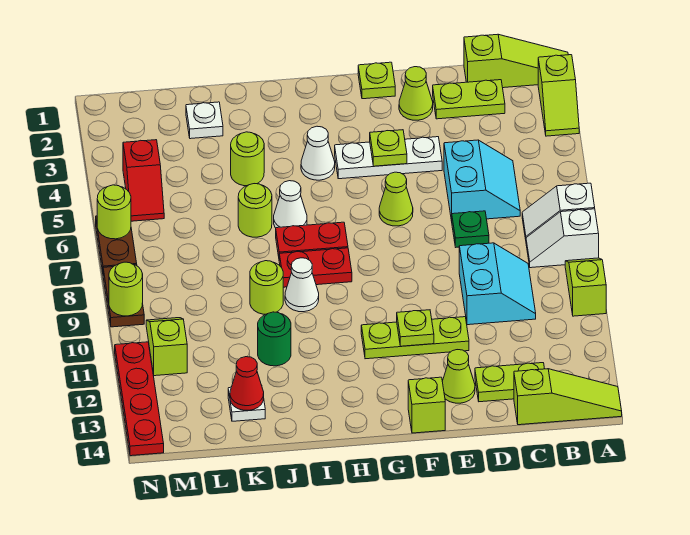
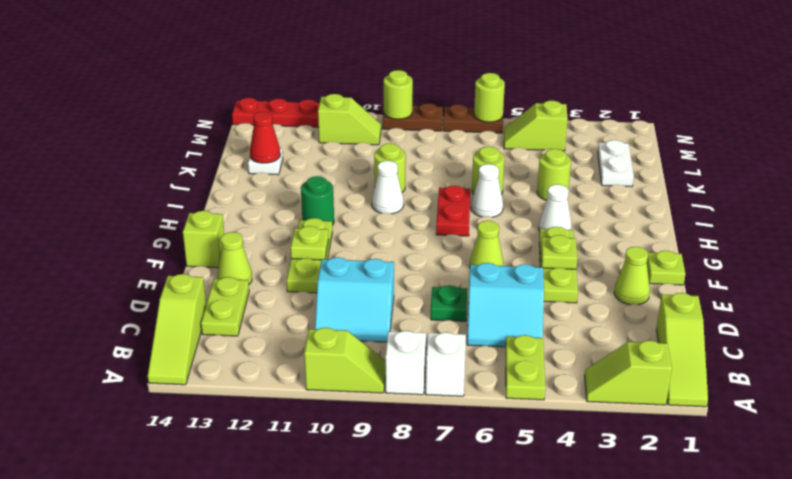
lime plate C2:D2 level 1 -> lime plate A5:B5 level 1
white plate E4:G4 level 1 -> lime plate E4:G4 level 1
red plate H8:I8 level 1 -> none
green round brick J11 level 1 -> green round brick H11 level 1
white plate K2 level 1 -> white plate K2:L2 level 1
red slope M4:M5 level 1 top 4 -> lime slope M4:M5 level 1 top 4

